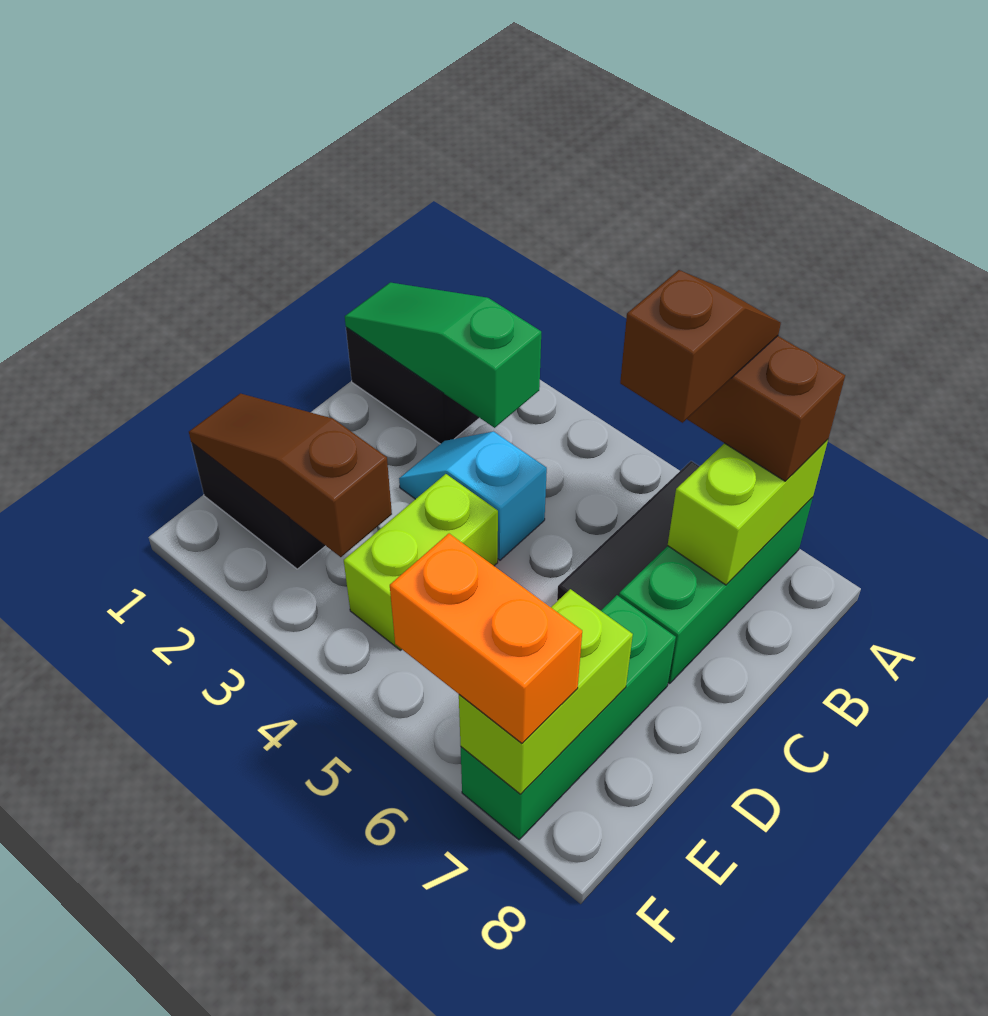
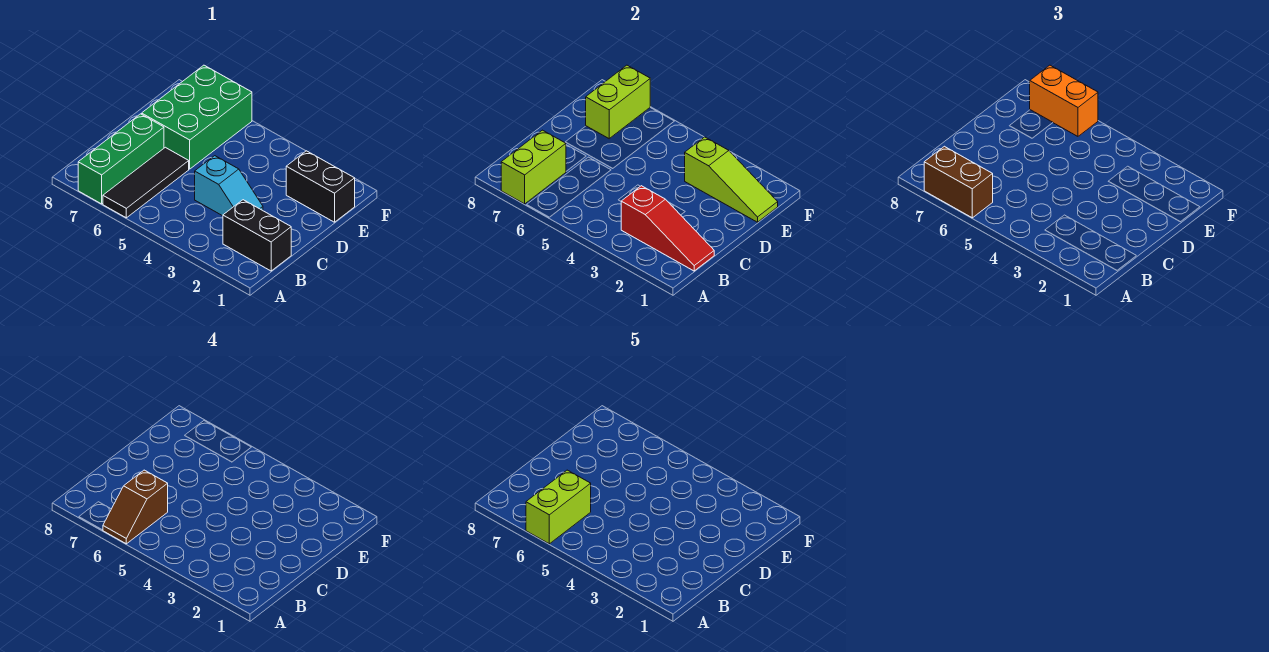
green slope B1:B3 level 2 top 3 -> red slope B1:B3 level 2 top 3
lime brick D4:E4 level 1 -> lime brick A6:B6 level 5
green brick D7:F7 level 1 -> green brick D6:F7 level 1
brown slope E1:E3 level 2 top 3 -> lime slope E1:E3 level 2 top 3

